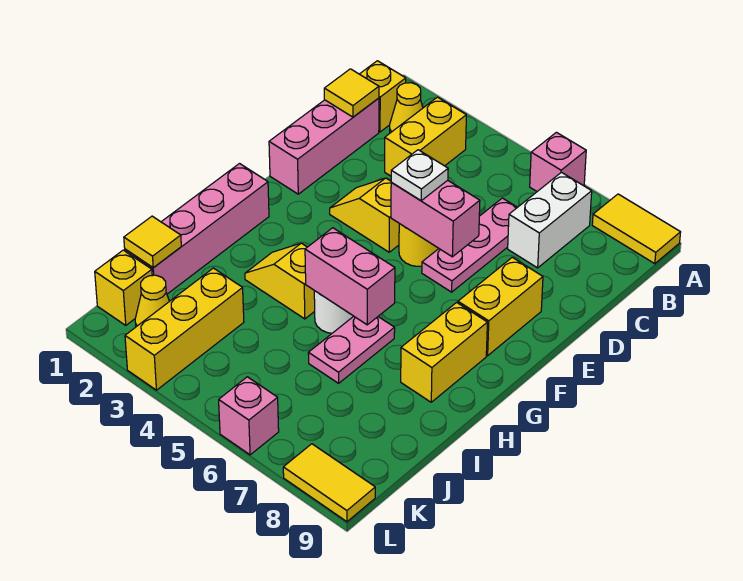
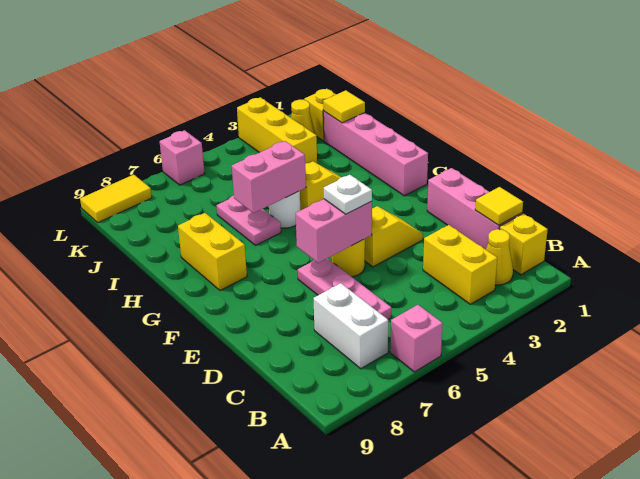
yellow tile A8:A9 level 1 -> none
yellow brick E8:F8 level 1 -> none

